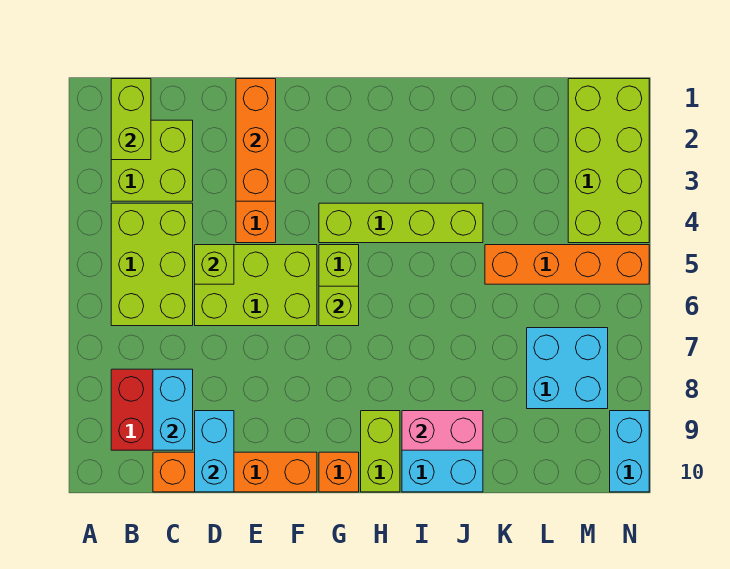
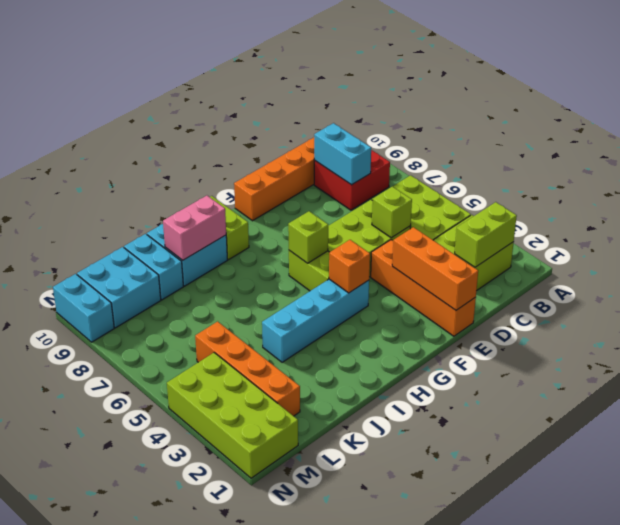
lime brick B1:B2 level 2 -> lime brick B2:C2 level 2
cyan brick D9:D10 level 2 -> cyan brick K9:K10 level 1
lime brick G4:J4 level 1 -> cyan brick G4:J4 level 1
orange brick G10 level 1 -> orange brick G4 level 2
orange brick K5:N5 level 1 -> orange brick L2:L5 level 1
cyan brick L7:M8 level 1 -> cyan brick L9:M10 level 1

